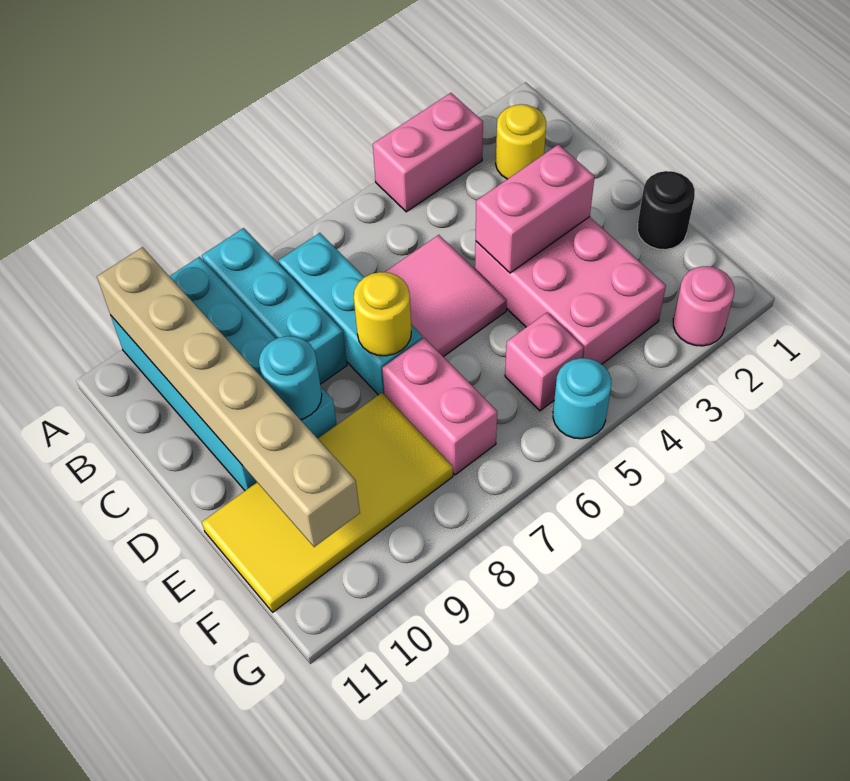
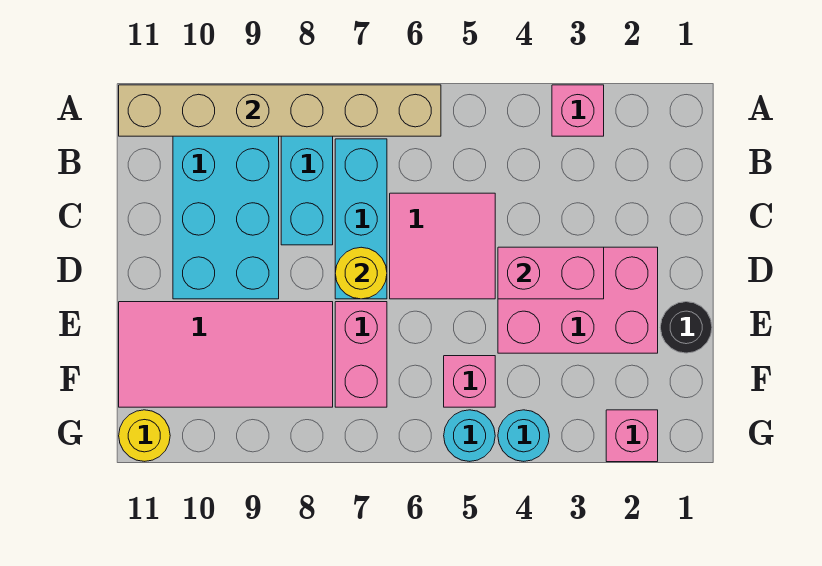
pink brick A3:A4 level 1 -> pink brick A3 level 1
tan brick A10:F10 level 2 -> tan brick A6:A11 level 2
yellow round brick B2 level 1 -> yellow round brick G11 level 1
pink brick D3:F4 level 1 -> pink brick D2:E4 level 1
cyan round brick D9 level 2 -> cyan round brick G4 level 1
yellow tile E8:F11 level 1 -> pink tile E8:F11 level 1
pink round brick G2 level 1 -> pink brick G2 level 1

